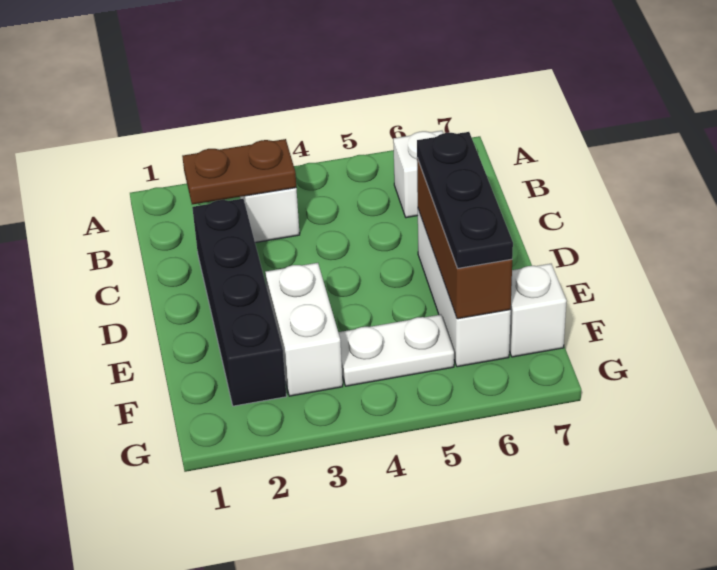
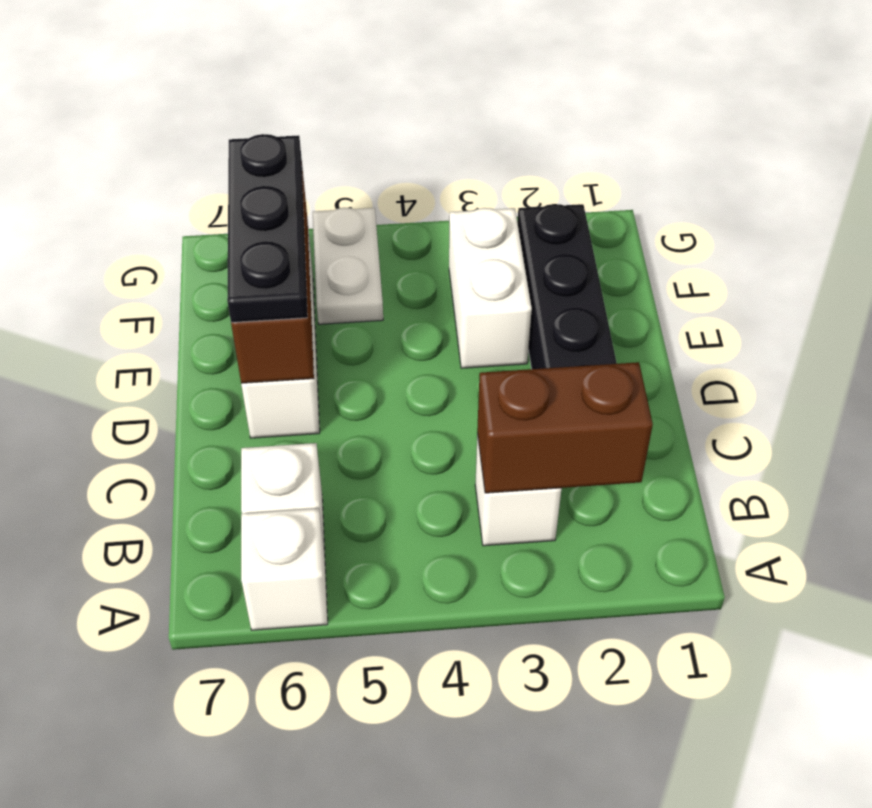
brown plate B2:B3 level 2 -> brown brick B2:B3 level 2
white plate F4:F5 level 1 -> white plate F5:G5 level 1
white brick F7 level 1 -> white brick A6 level 1

